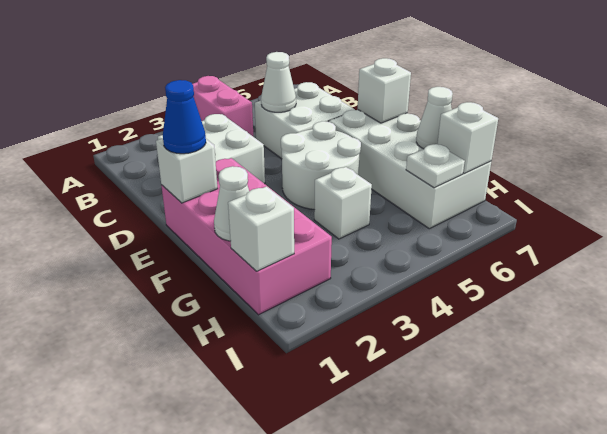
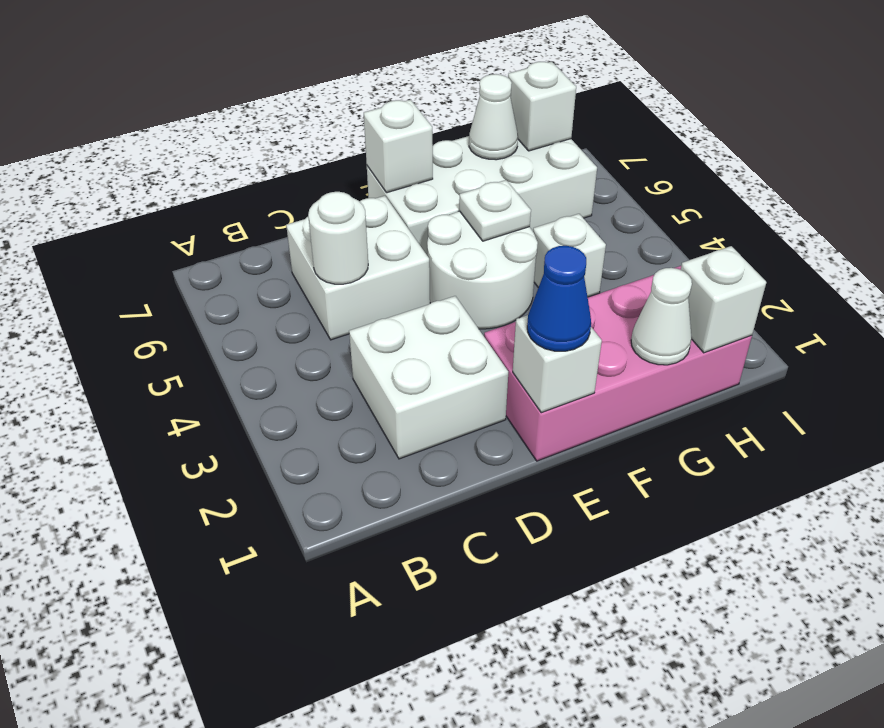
pink brick A4:B4 level 1 -> none
white cone C5 level 2 -> white round brick C5 level 2
white plate H6 level 2 -> white plate F5 level 2

